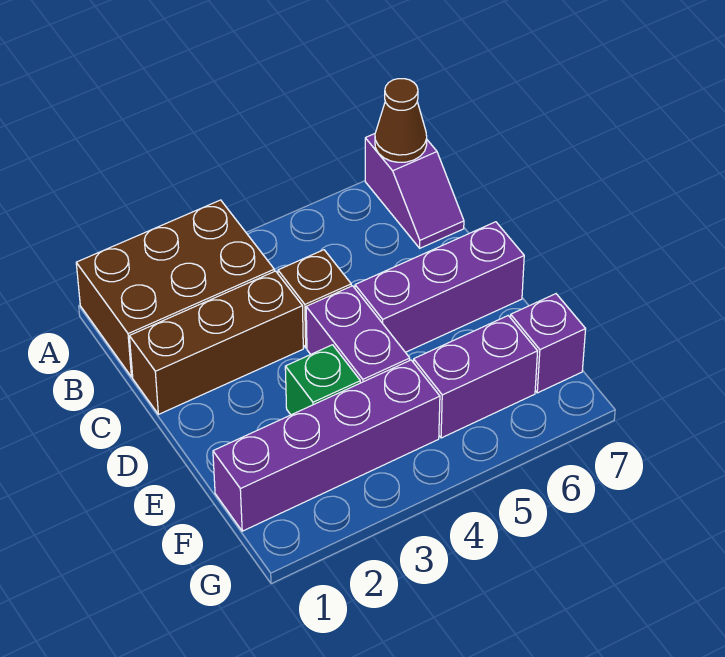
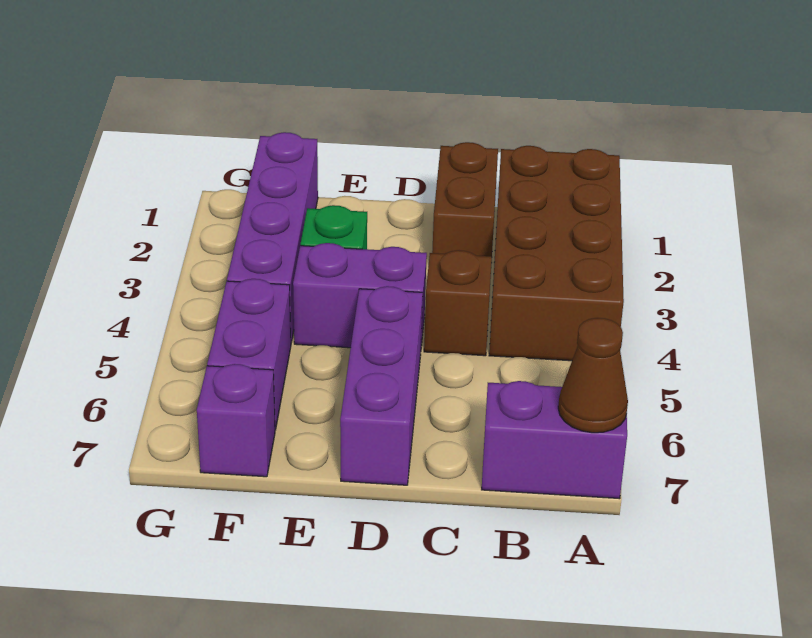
brown brick A1:B3 level 1 -> brown brick A1:B4 level 1
purple slope A7:B7 level 1 top A -> purple brick A7:B7 level 1
brown brick C1:C3 level 1 -> brown brick C1:C2 level 1

